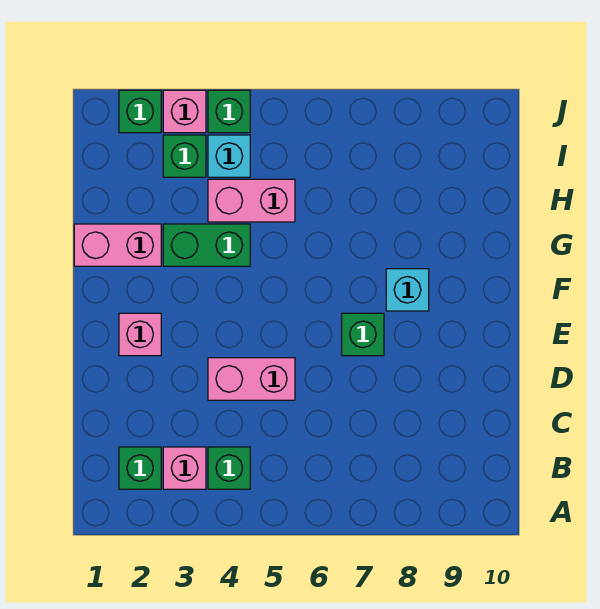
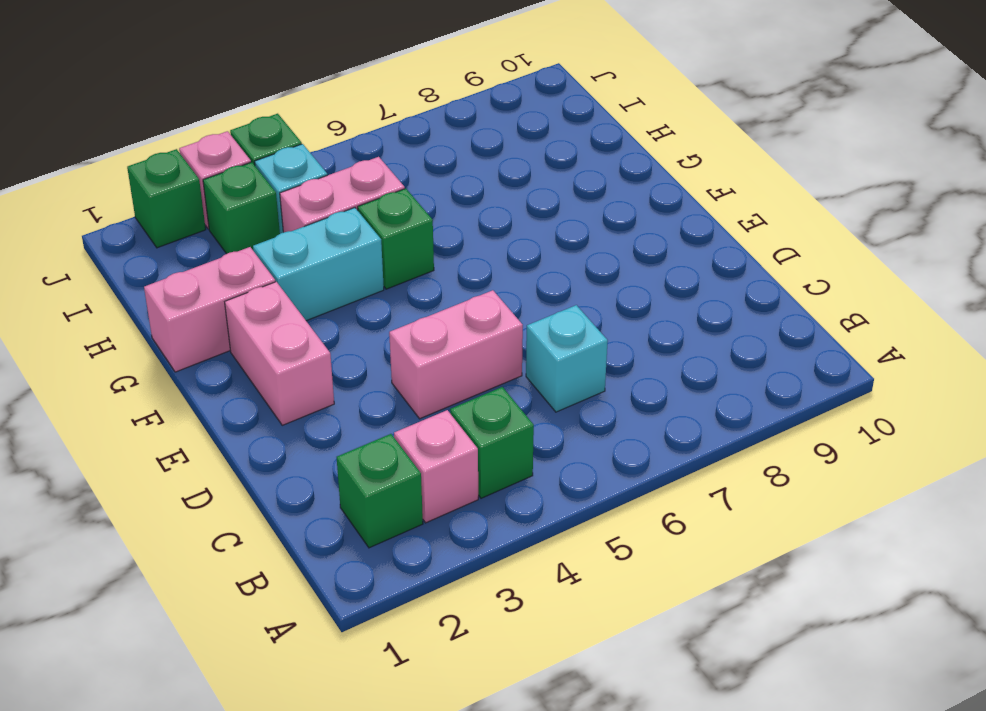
pink brick E2 level 1 -> pink brick E2:F2 level 1
green brick E7 level 1 -> green brick G5 level 1
cyan brick F8 level 1 -> cyan brick C6 level 1
green brick G3:G4 level 1 -> cyan brick G3:G4 level 1

